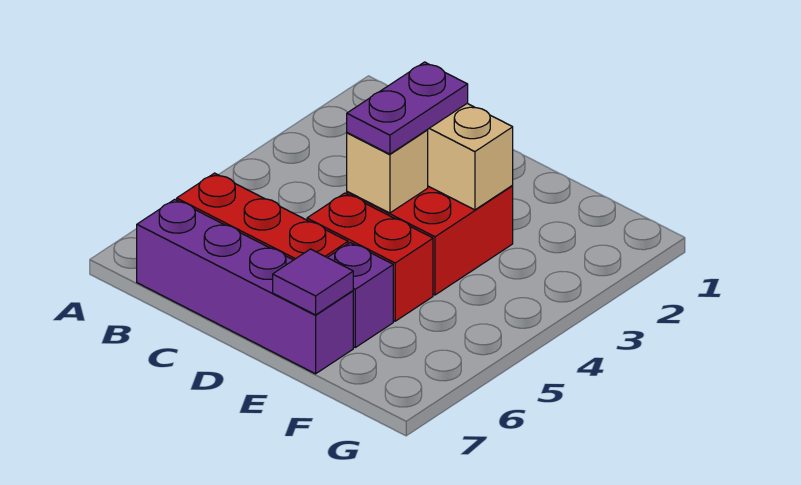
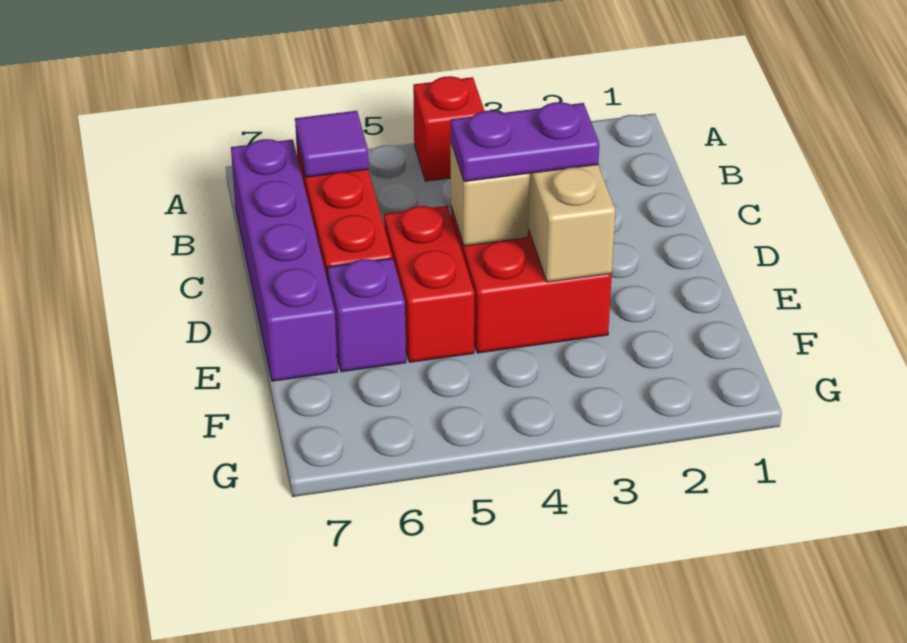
none -> red brick A4 level 1
purple tile E7 level 2 -> purple tile B6 level 2

